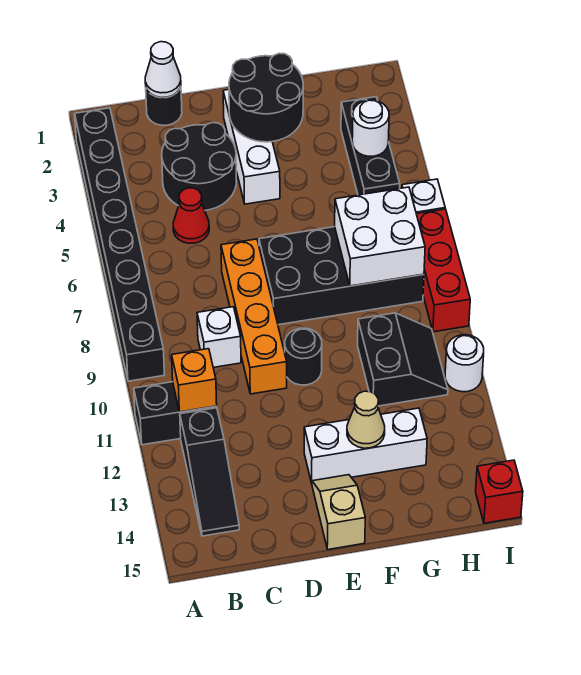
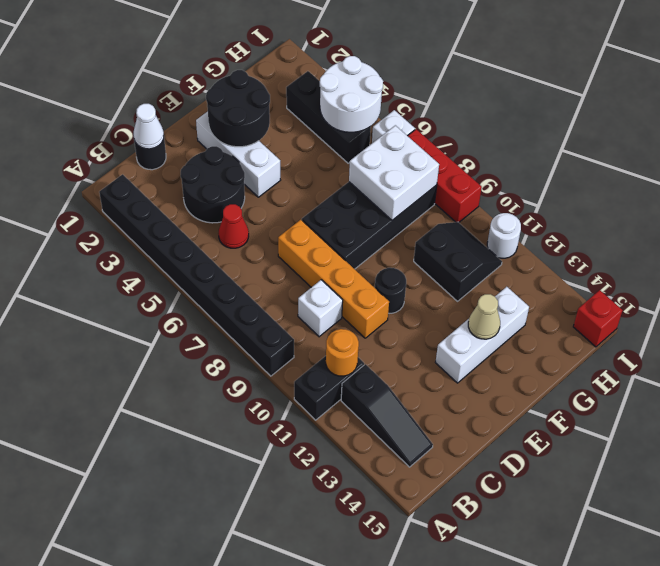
orange brick B11 level 2 -> orange round brick B11 level 2
tan slope E14:E15 level 1 top 15 -> none
white round brick H4 level 2 -> white round brick H4:I5 level 2

